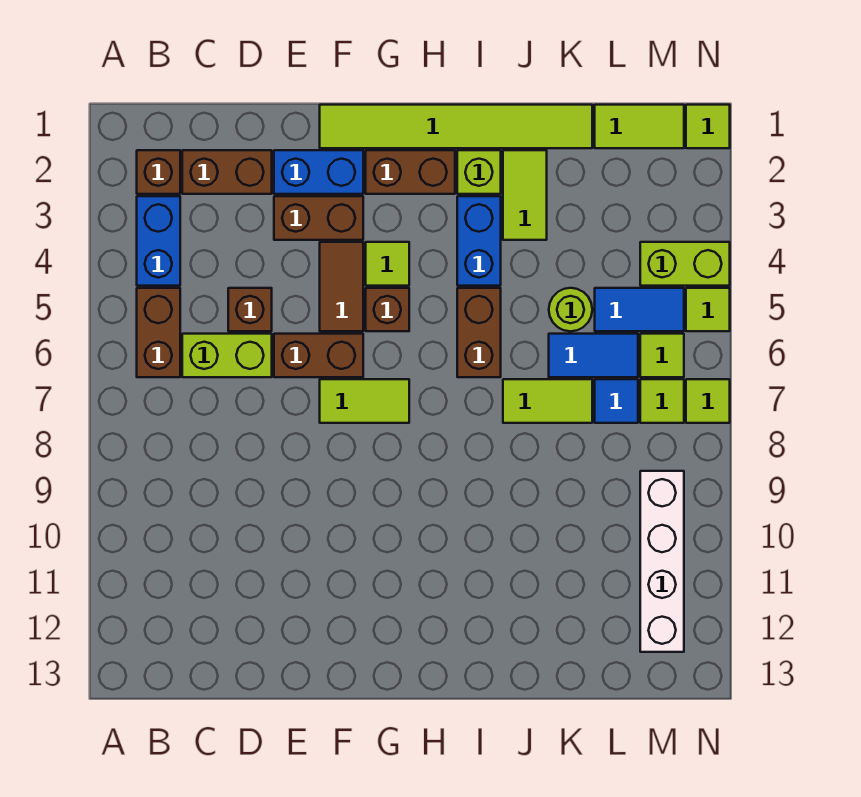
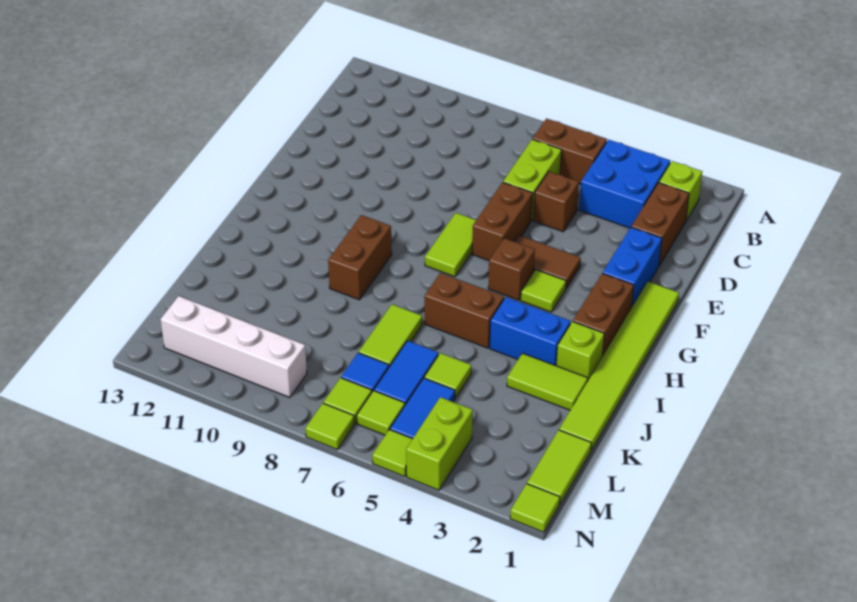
brown brick B2 level 1 -> lime brick B2 level 1
blue brick B3:B4 level 1 -> blue brick B3:C4 level 1
brown brick E3:F3 level 1 -> brown brick H9:I9 level 1
lime round brick K5 level 1 -> lime tile K5 level 1

